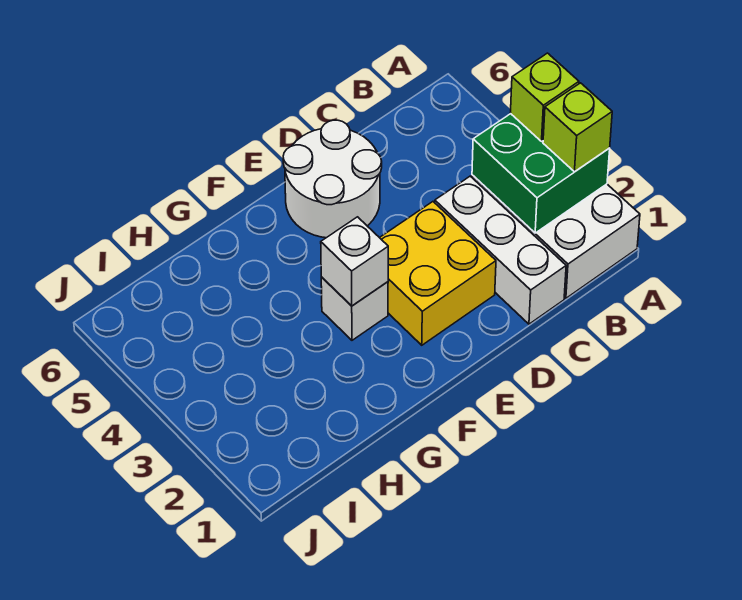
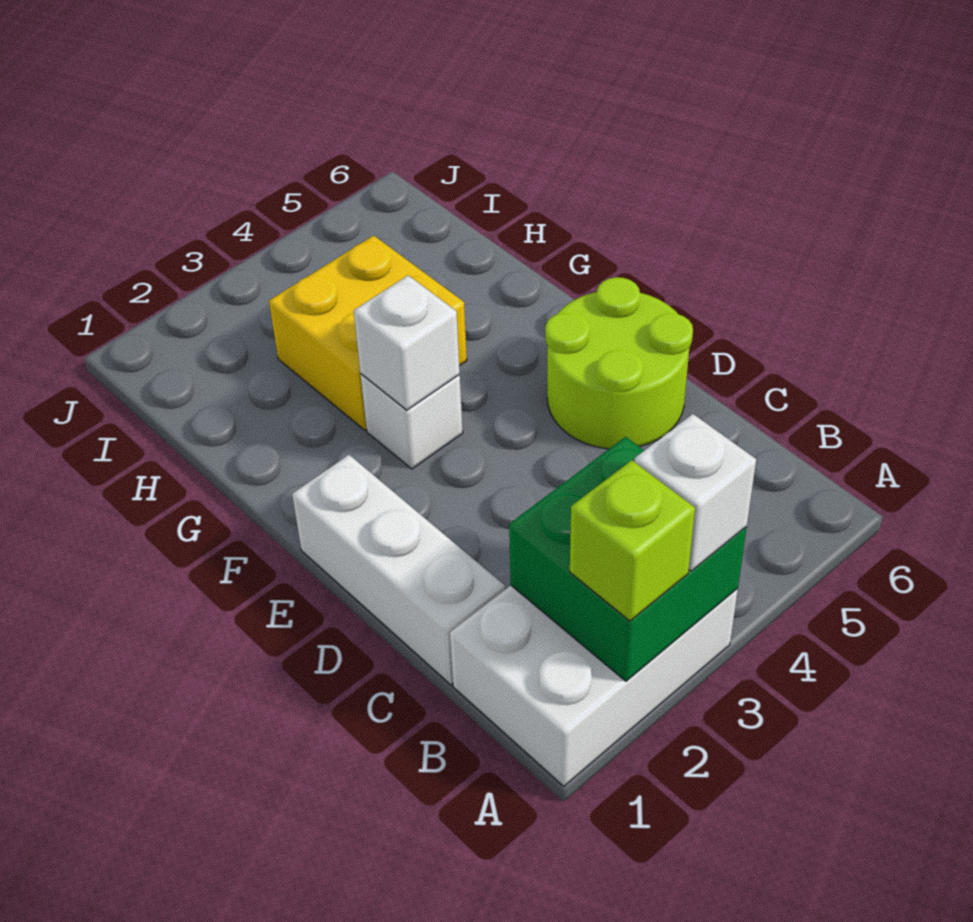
lime brick A3 level 3 -> white brick A3 level 3
white brick C1:C3 level 1 -> white brick C1:E1 level 1
yellow brick D2:E3 level 1 -> yellow brick G3:H4 level 1
white round brick D5:E6 level 1 -> lime round brick D5:E6 level 1

